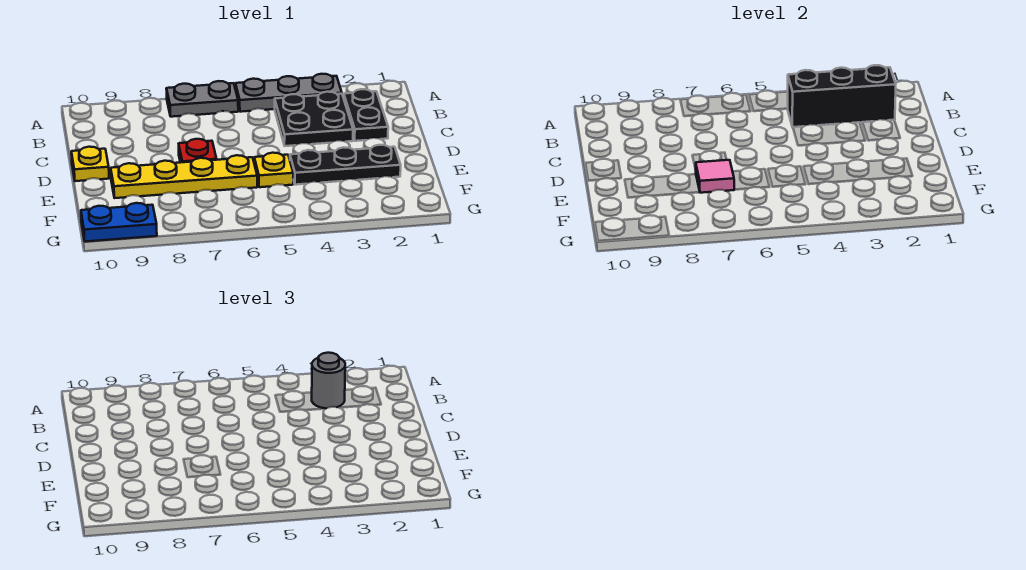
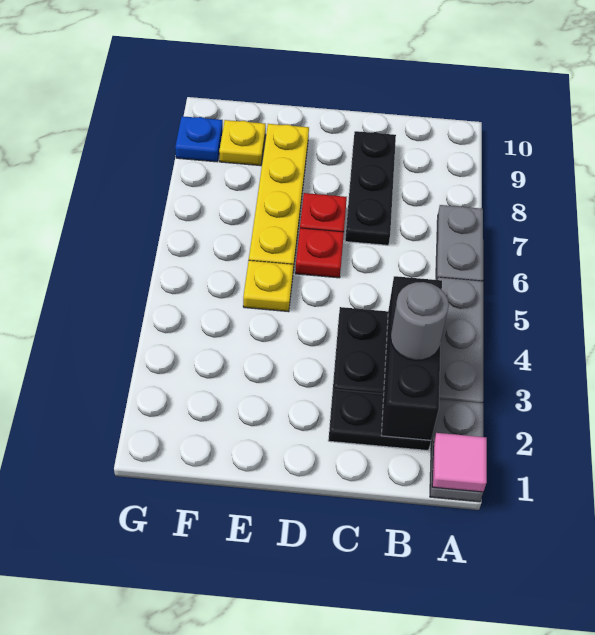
none -> grey plate A1:A2 level 1
none -> red plate D6 level 1
yellow plate D10 level 1 -> yellow plate F9 level 1
black plate E2:E4 level 1 -> black plate C7:C9 level 1
pink tile E7 level 2 -> pink tile A1 level 2
blue plate G9:G10 level 1 -> blue plate G9 level 1

